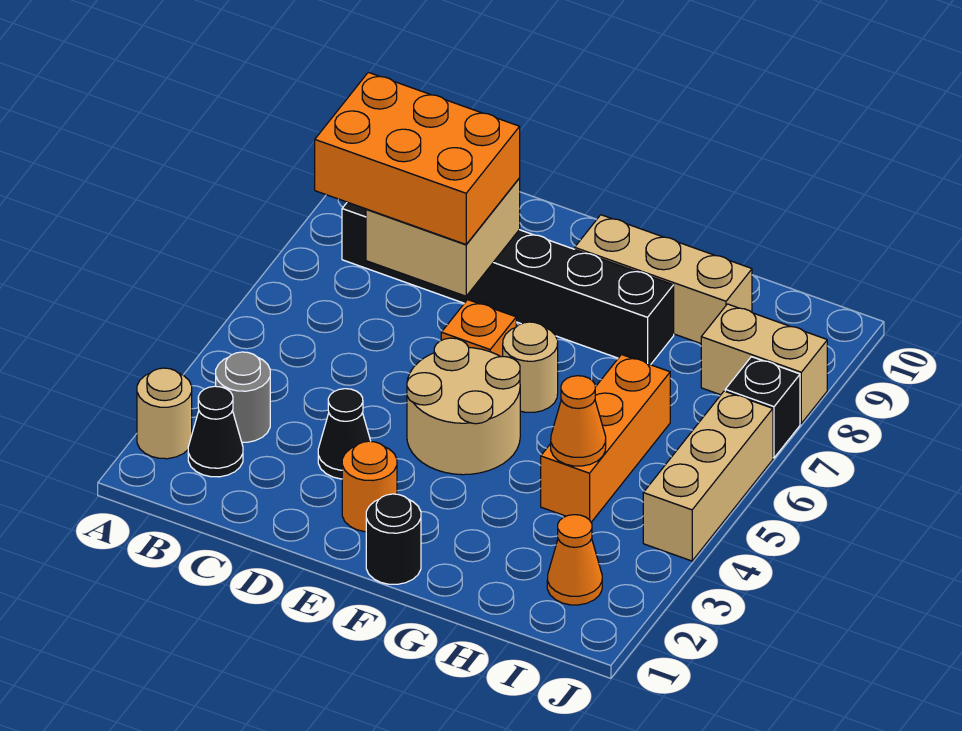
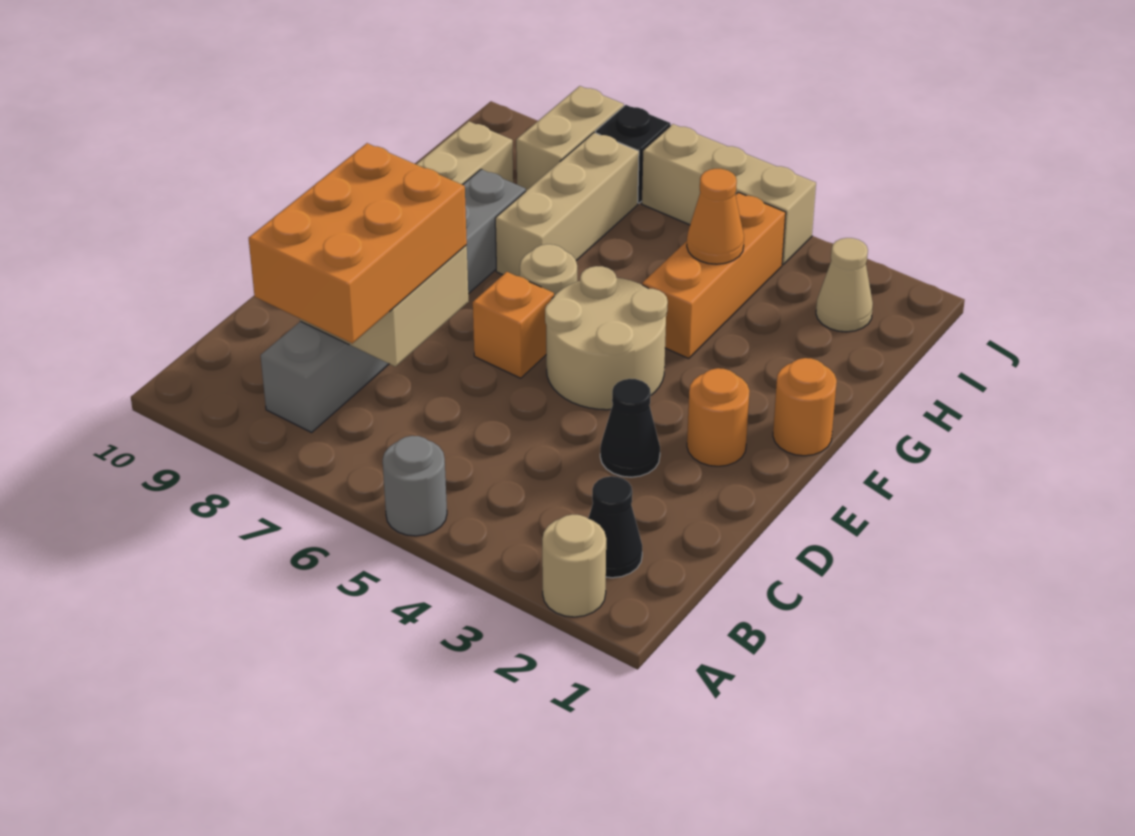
grey round brick B3 level 1 -> grey round brick A5 level 1
black brick B8:G8 level 1 -> grey brick B8:G8 level 1
black round brick F1 level 1 -> orange round brick F1 level 1
none -> tan brick G7:I7 level 1
orange brick H4:H6 level 1 -> orange brick G4:I4 level 1
orange cone I2 level 1 -> tan cone I2 level 1

